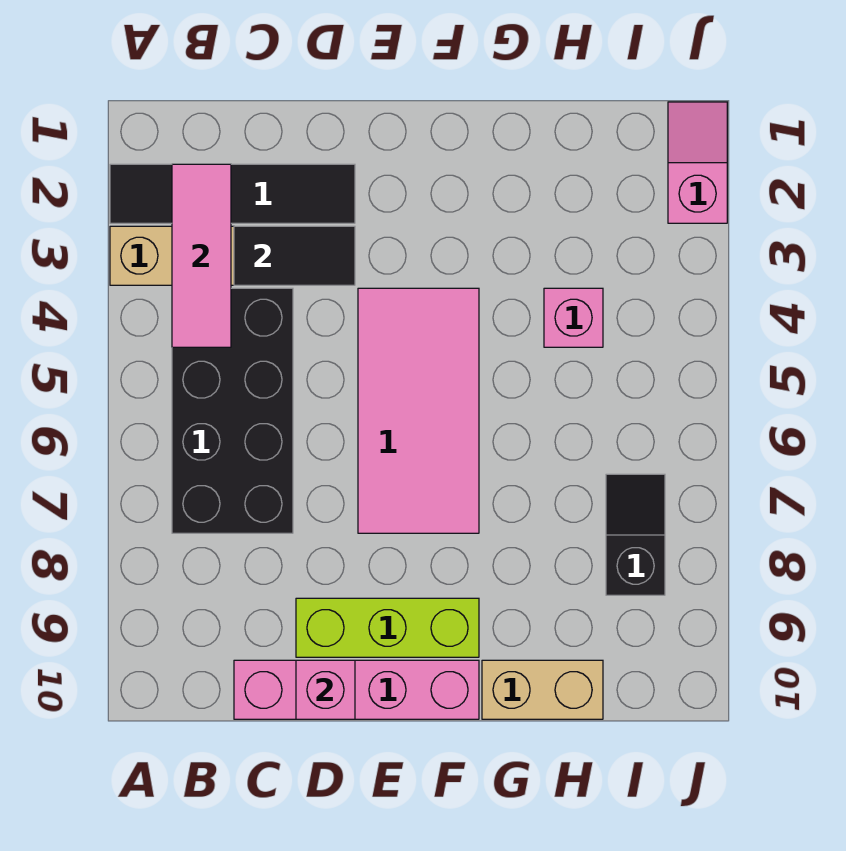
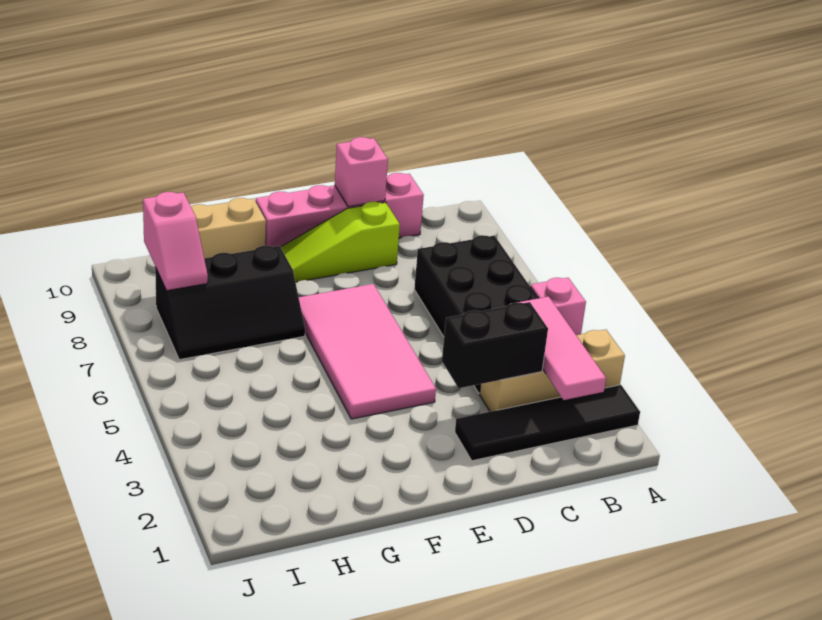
black tile C3:D3 level 2 -> black brick C3:D3 level 2
lime brick D9:F9 level 1 -> lime slope D9:F9 level 1 top D
pink brick H4 level 1 -> pink brick A5 level 1
black slope I7:I8 level 1 top 8 -> black slope G7:I8 level 1 top 8
pink slope J1:J2 level 1 top 2 -> pink slope I8:I9 level 2 top 9

